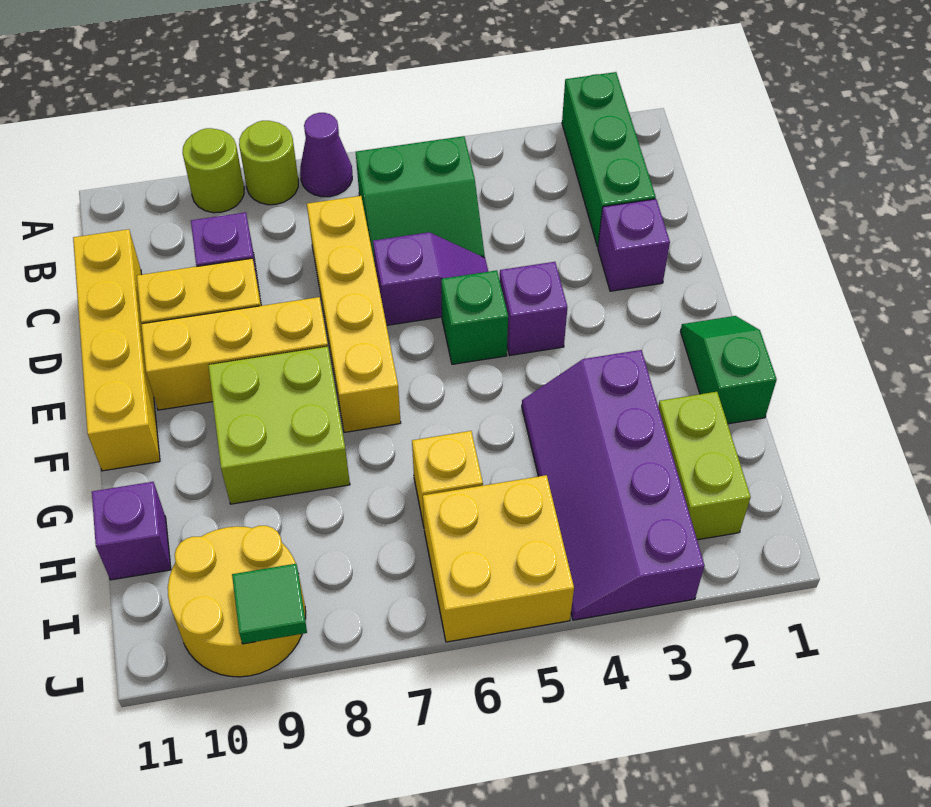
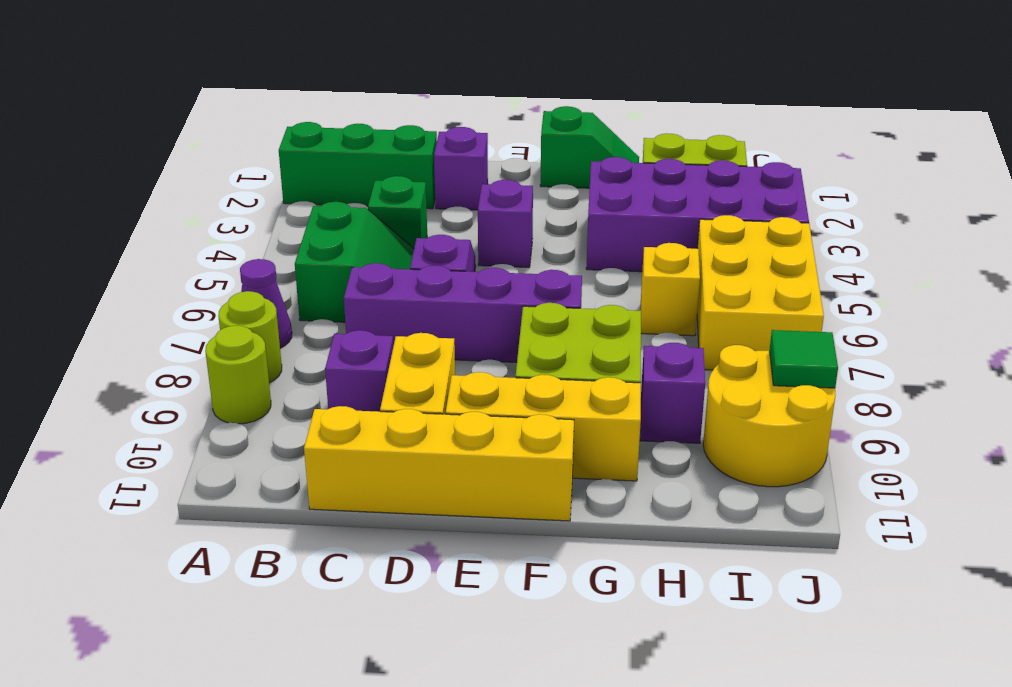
yellow brick C7:F7 level 1 -> purple brick C7:F7 level 1
green brick E5 level 1 -> green brick C4 level 1
yellow brick E8:E10 level 1 -> yellow brick E10:G10 level 1
green slope F1:G1 level 1 top G -> green slope F1:G1 level 1 top F
purple slope G3:J4 level 1 top 3 -> purple brick G3:J4 level 1
purple brick H11 level 1 -> purple brick H9 level 1
yellow brick I5:J6 level 1 -> yellow brick I5:J7 level 1

